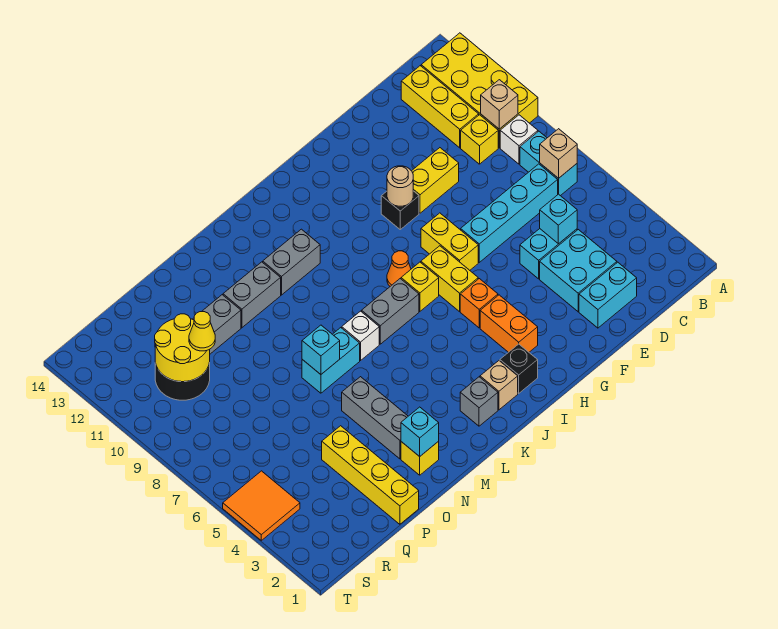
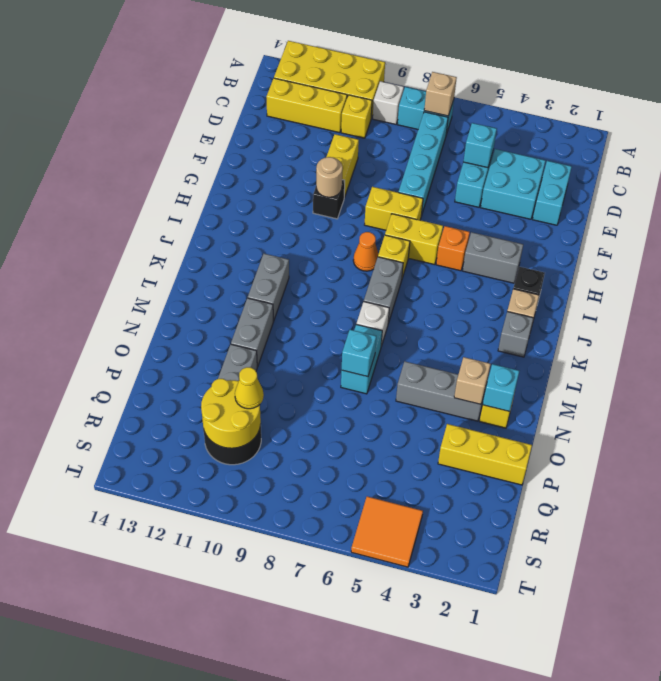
tan brick B10 level 2 -> tan brick N3 level 2
orange brick H3:H4 level 1 -> grey brick H3:H4 level 1
yellow brick P1:P4 level 1 -> yellow brick P1:P3 level 1

